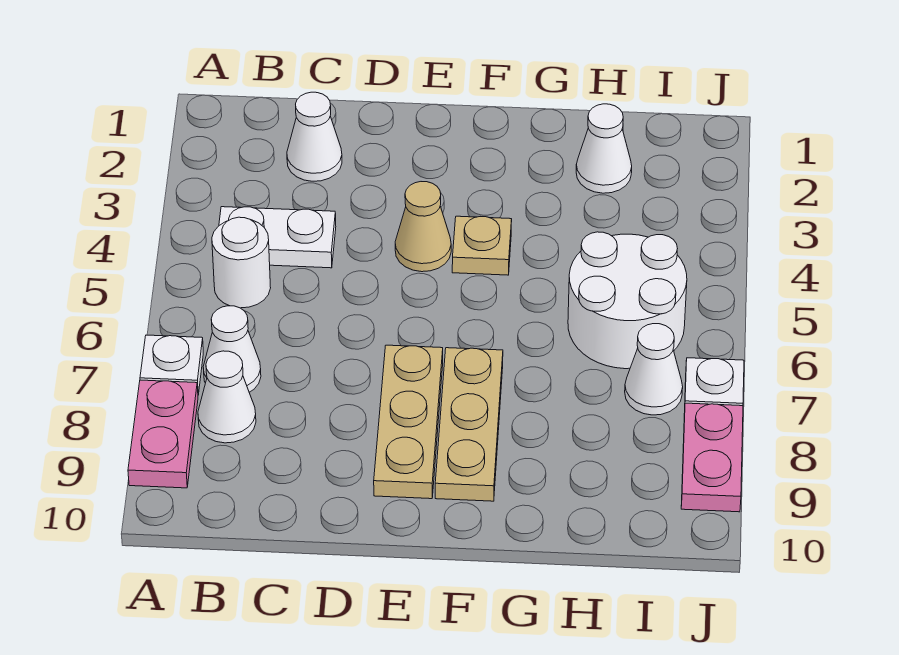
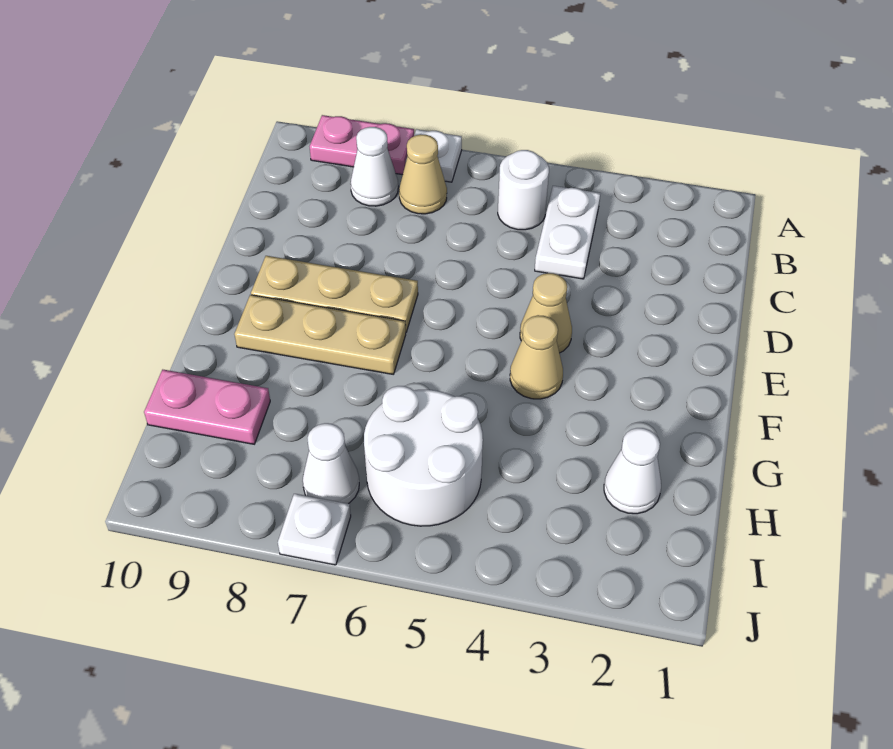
white cone B7 level 1 -> tan cone B7 level 1
white cone C2 level 1 -> none
tan plate F4 level 1 -> tan cone F4 level 1
pink plate J8:J9 level 1 -> pink plate H9:H10 level 1

